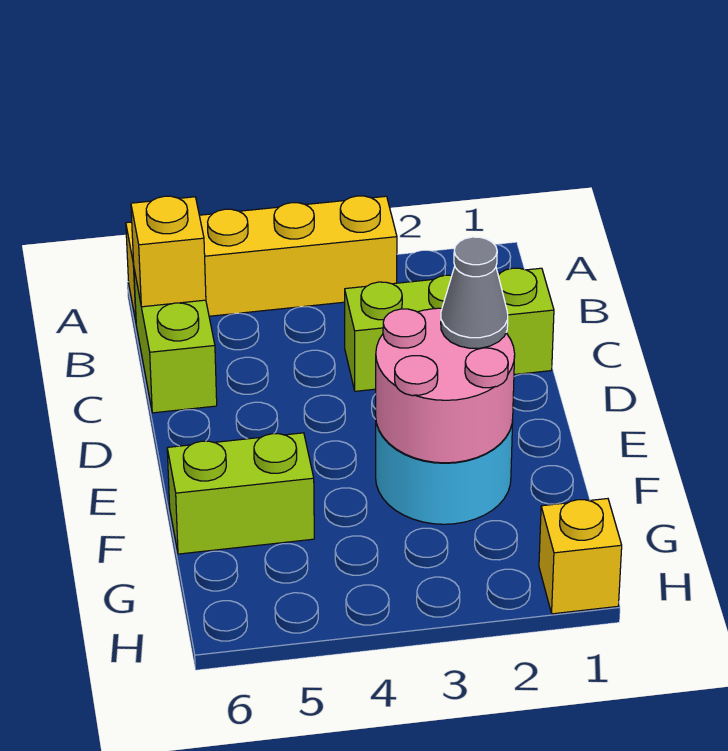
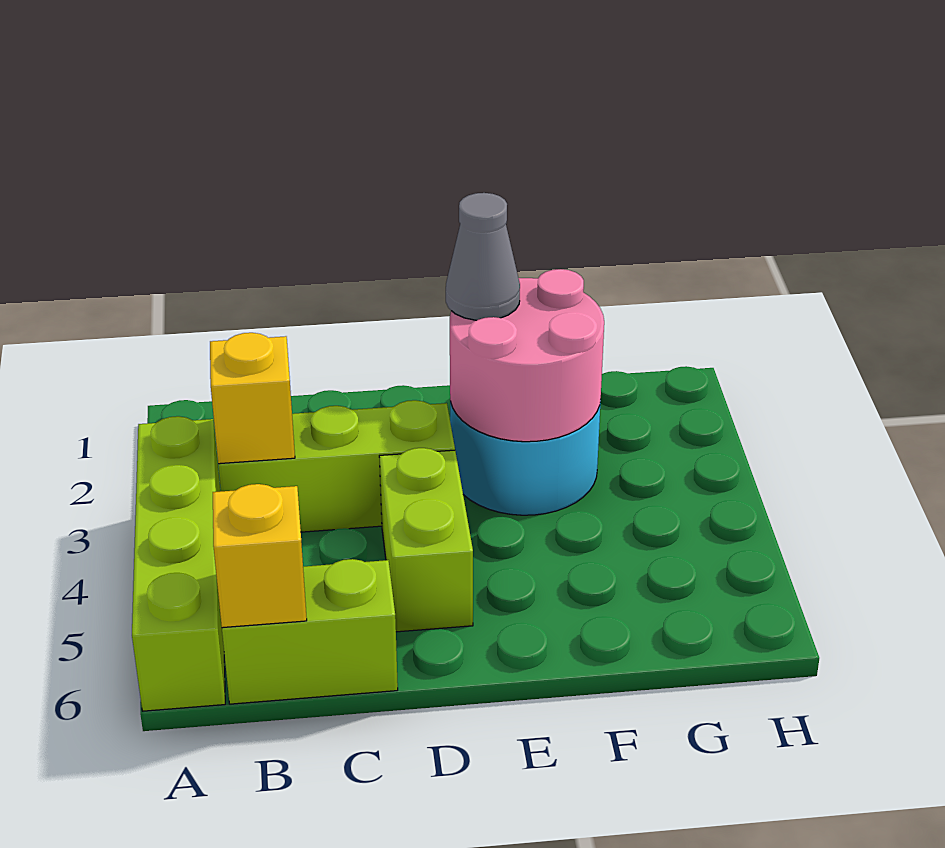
yellow brick A3:A6 level 1 -> lime brick A3:A6 level 1
lime brick C1:C3 level 1 -> lime brick B3:D3 level 1
lime brick F5:F6 level 1 -> lime brick D4:D5 level 1
yellow brick H1 level 1 -> yellow brick B3 level 2

